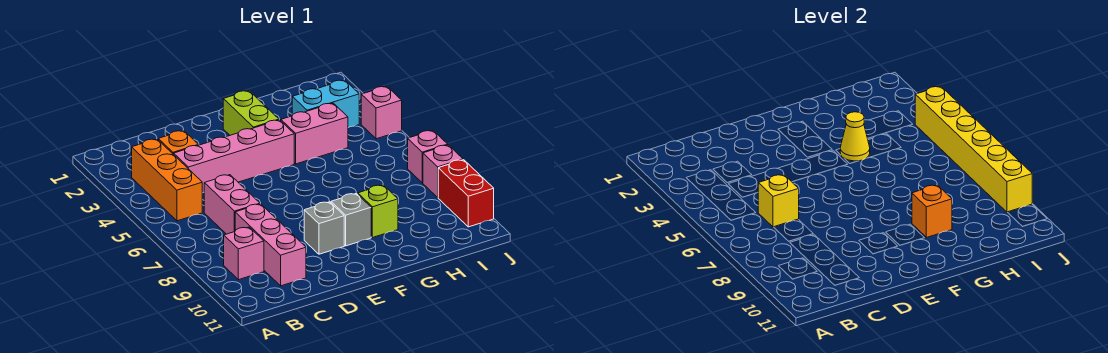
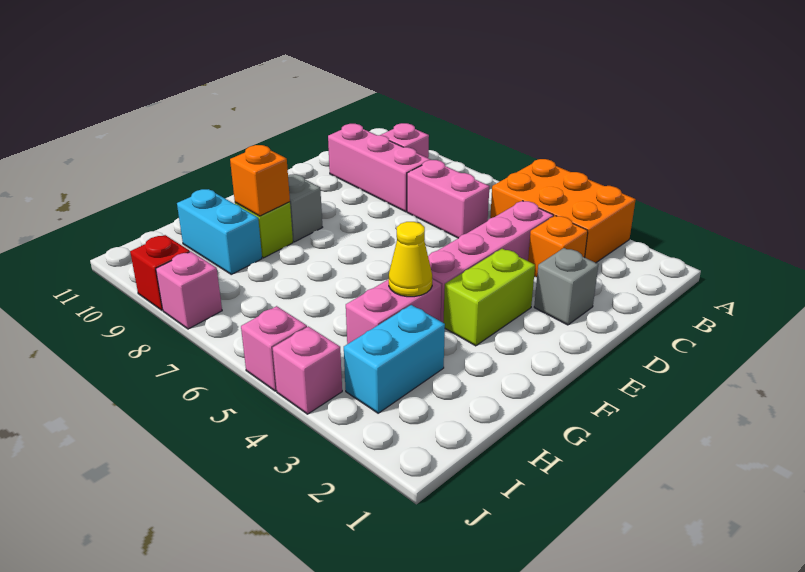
orange brick B3:B5 level 1 -> orange brick A3:B5 level 1
yellow brick C6 level 2 -> none
grey brick E9 level 1 -> grey brick D2 level 1
lime brick F2:F3 level 1 -> lime brick E3:F3 level 1
none -> cyan brick H9:H10 level 1
yellow brick J4:J9 level 2 -> none
pink brick J7 level 1 -> pink brick J5 level 1
red brick J9:J10 level 1 -> red brick J9 level 1

